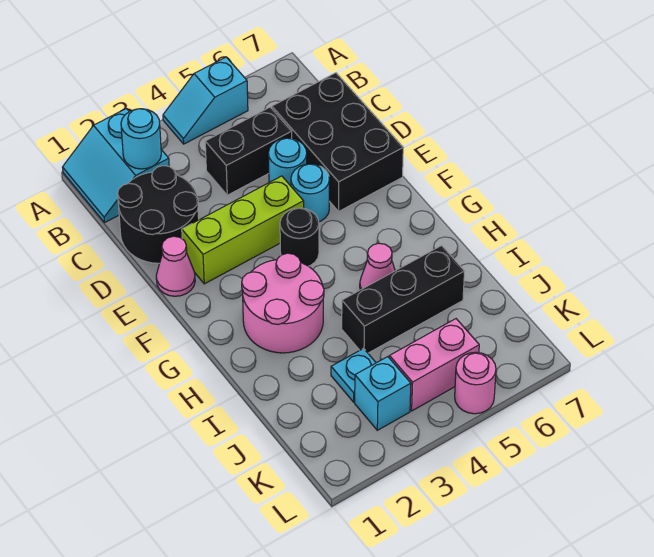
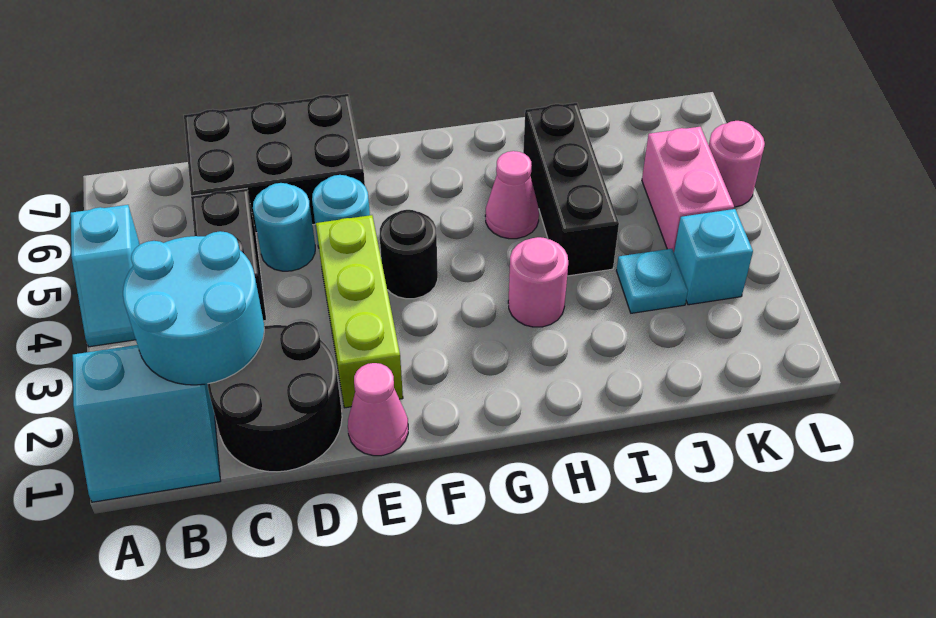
cyan round brick B2 level 2 -> cyan round brick B2:C3 level 2
pink round brick G2:H3 level 1 -> pink round brick H3 level 1

